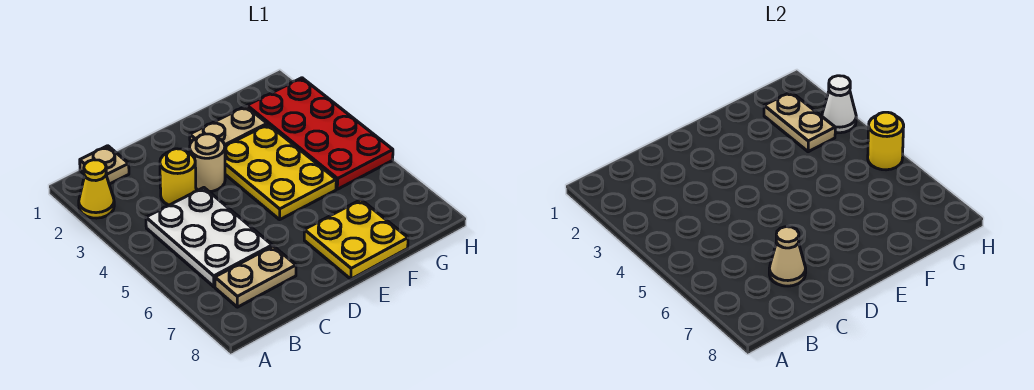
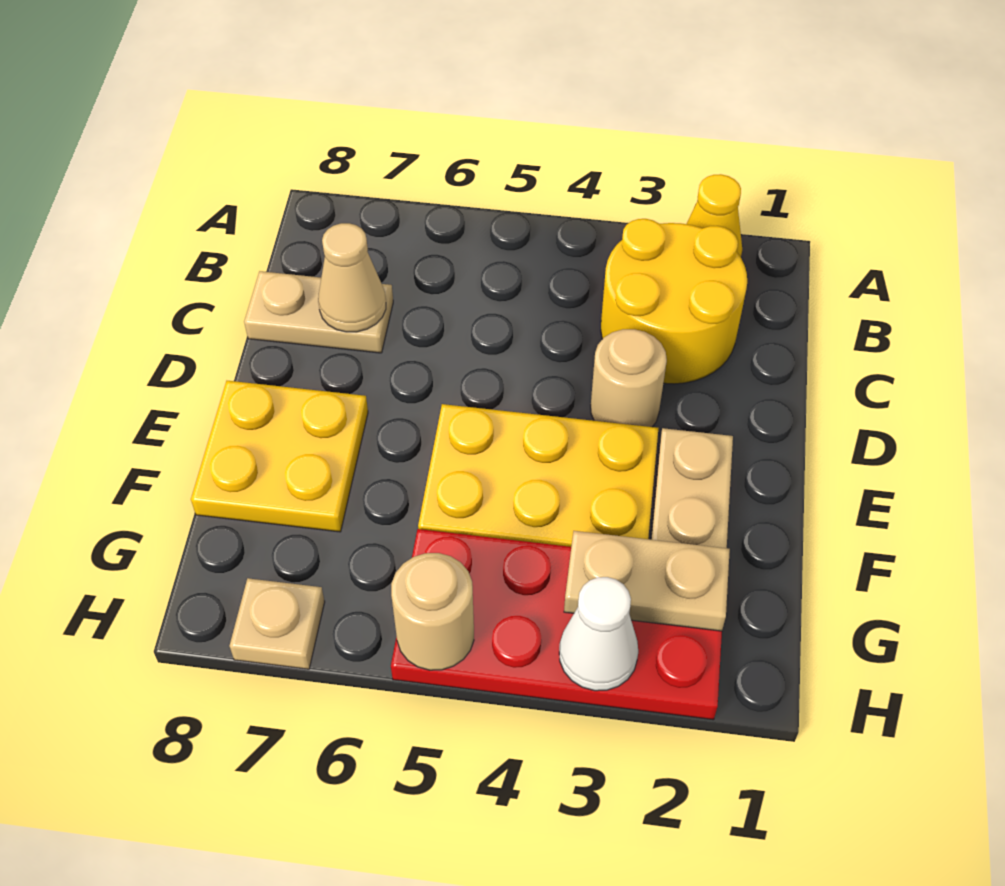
tan plate B1 level 1 -> tan plate H7 level 1
white plate B4:C6 level 1 -> none
tan plate B7:C7 level 1 -> tan plate C7:C8 level 1
yellow round brick C3 level 1 -> yellow round brick B2:C3 level 1
yellow round brick H5 level 2 -> tan round brick H5 level 2

